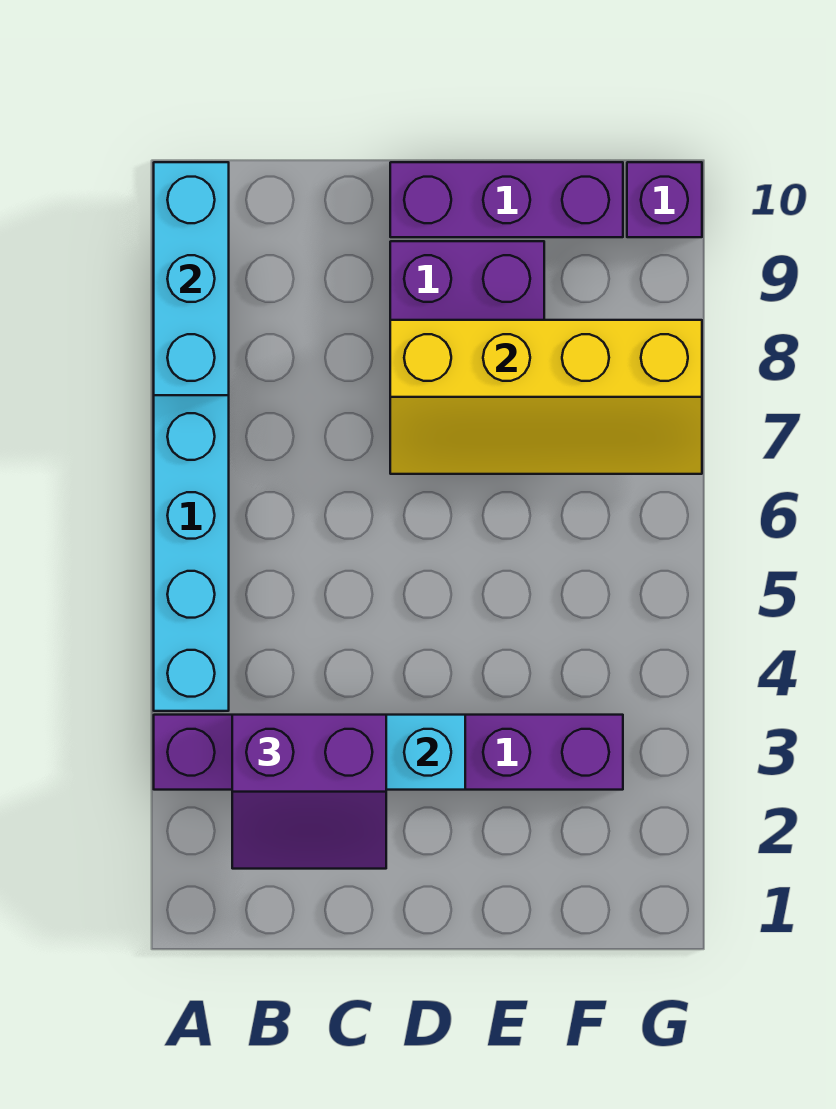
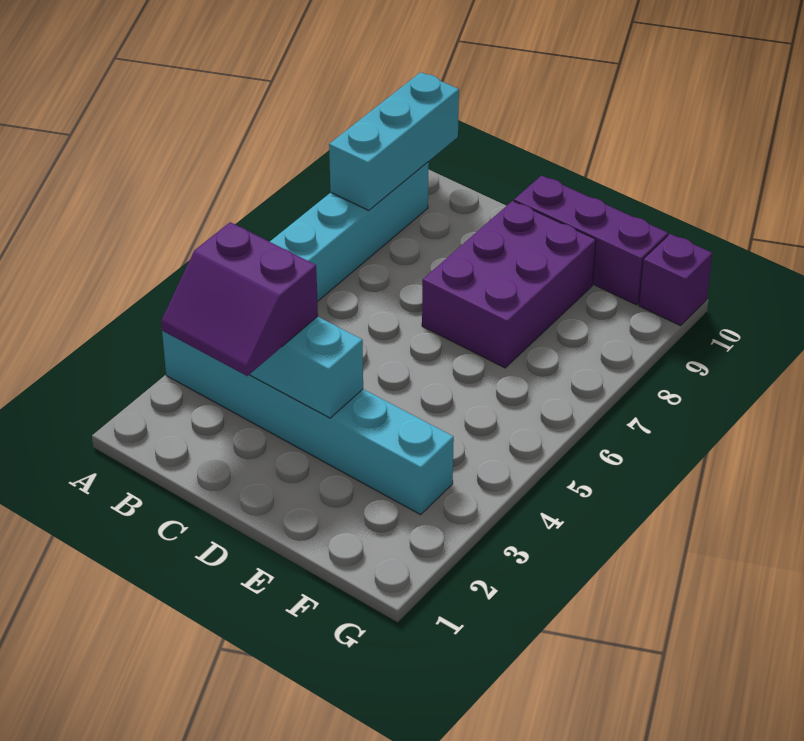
purple brick A3:F3 level 1 -> cyan brick A3:F3 level 1
yellow slope D7:G8 level 2 top 8 -> none

